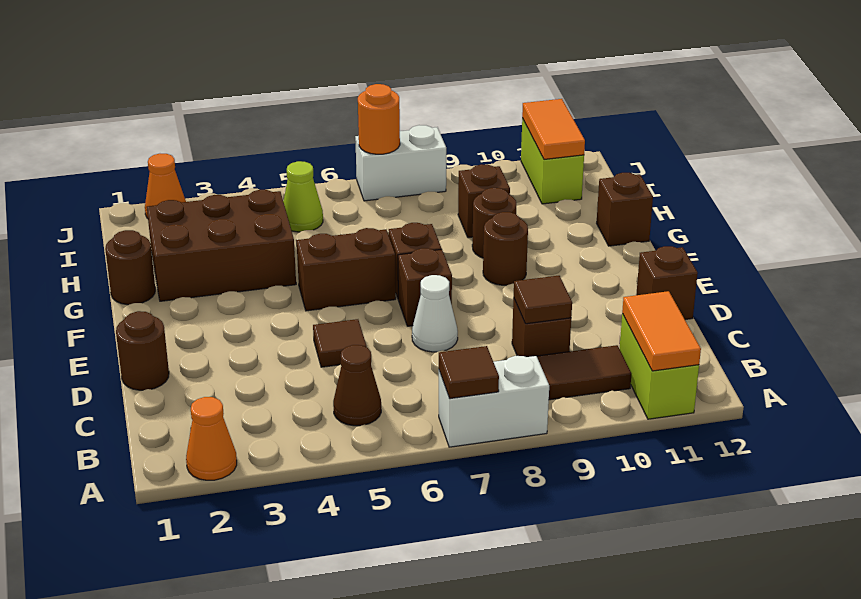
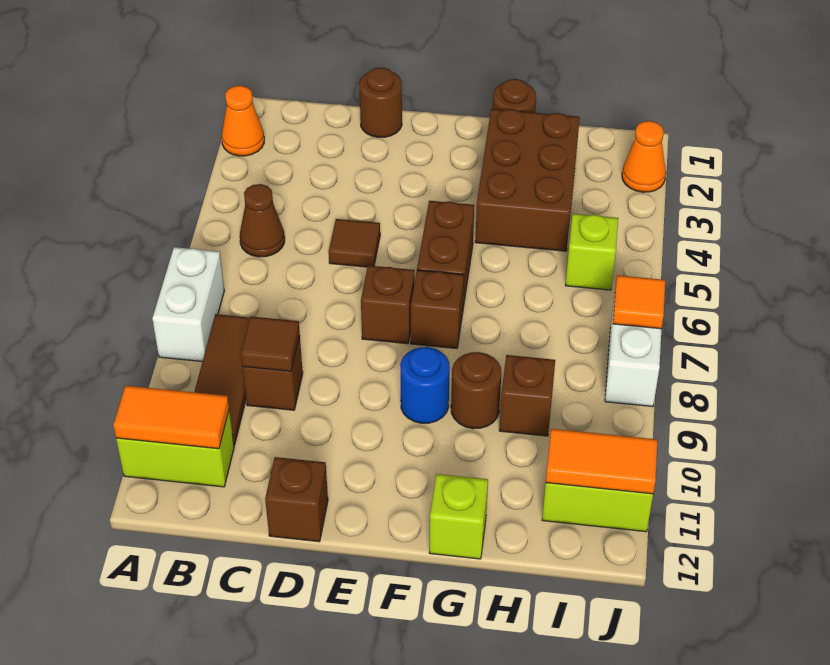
brown tile A7 level 2 -> none
white cone D7 level 1 -> none
brown round brick F9 level 1 -> blue round brick F9 level 1
brown brick G12 level 1 -> lime brick G12 level 1
lime cone I5 level 1 -> lime brick I5 level 1
orange round brick J7 level 2 -> orange tile J7 level 2

